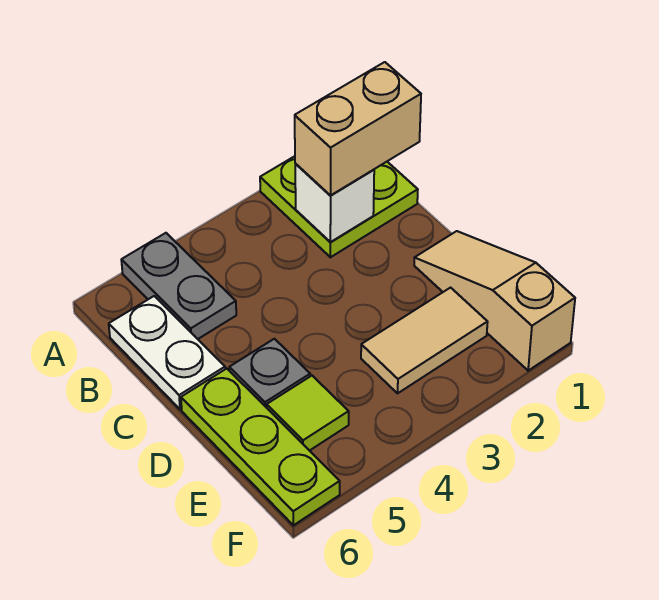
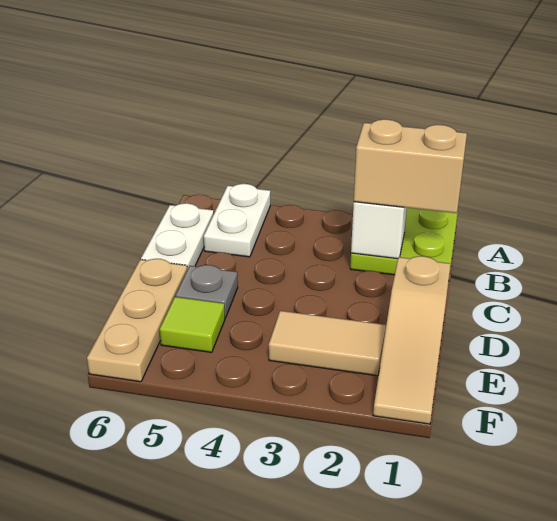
grey plate A5:B5 level 1 -> white plate A5:B5 level 1
tan slope D1:F1 level 1 top F -> tan slope D1:F1 level 1 top D
lime plate D6:F6 level 1 -> tan plate D6:F6 level 1

